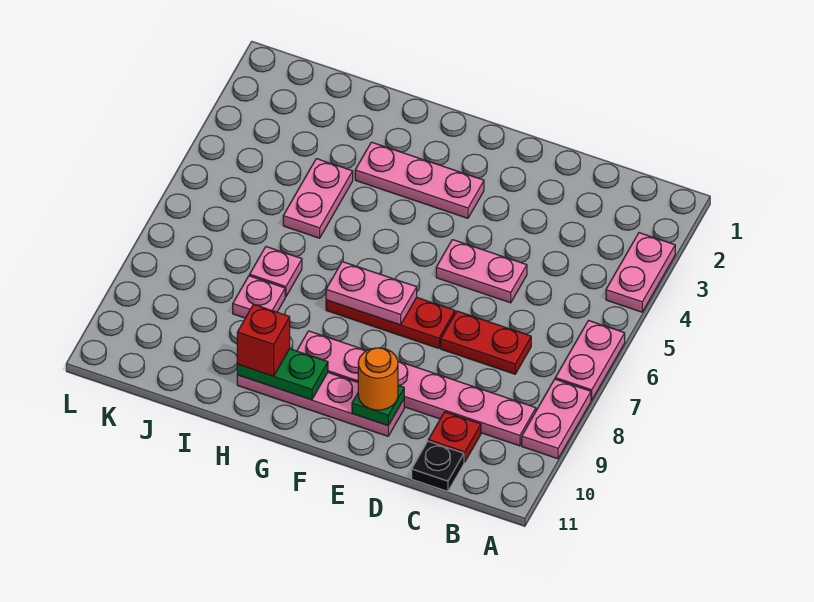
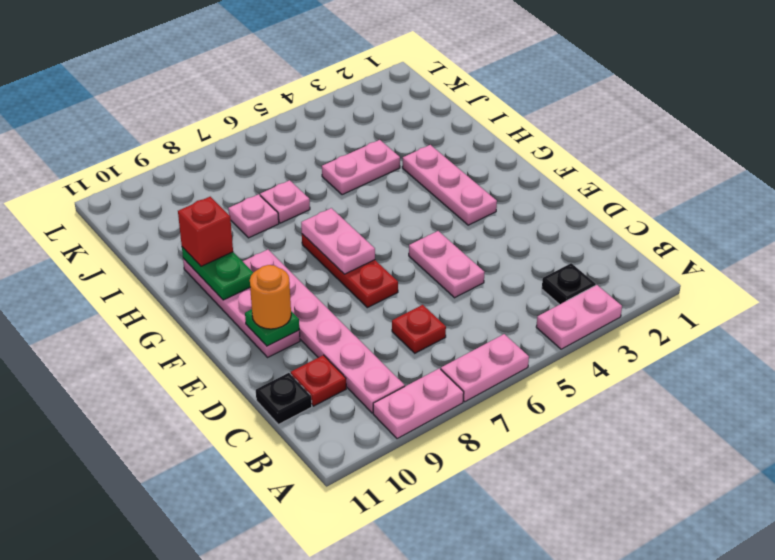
none -> black plate B3 level 1
red plate C7:D7 level 1 -> red plate C7 level 1

